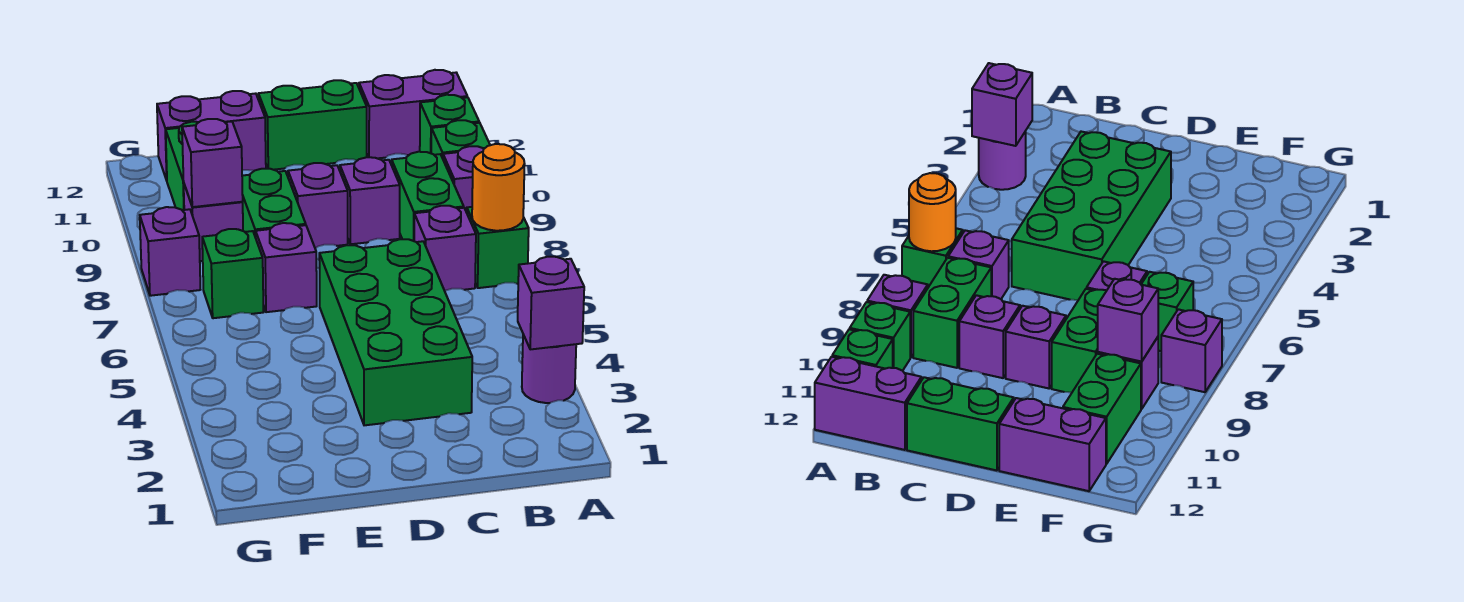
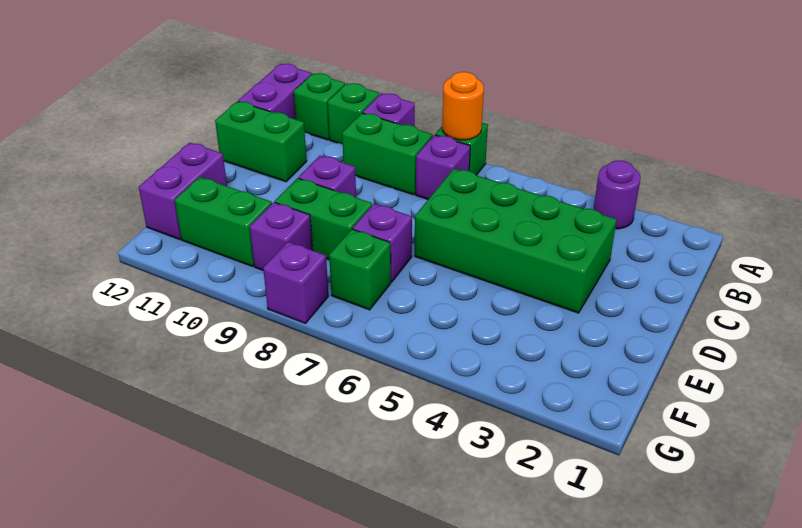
purple brick A3 level 2 -> none
purple brick C9 level 1 -> none
green brick C12:D12 level 1 -> green brick C11:C12 level 1
purple brick F9 level 2 -> none

